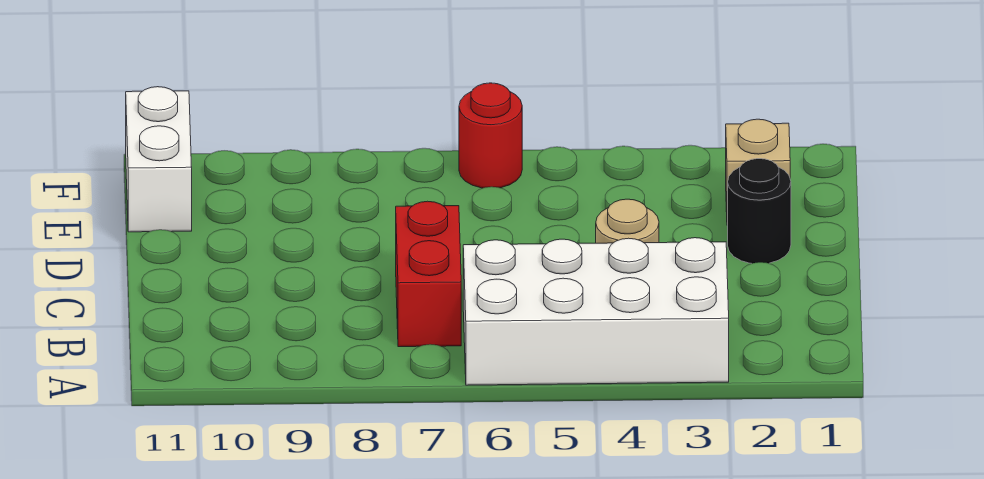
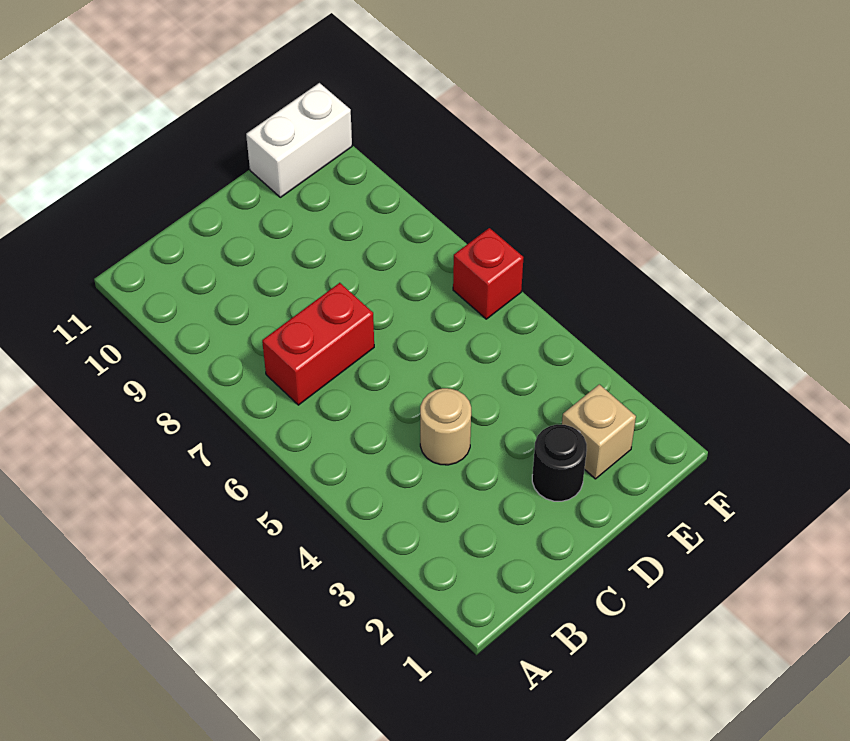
white brick A3:B6 level 1 -> none
red round brick F6 level 1 -> red brick F6 level 1

